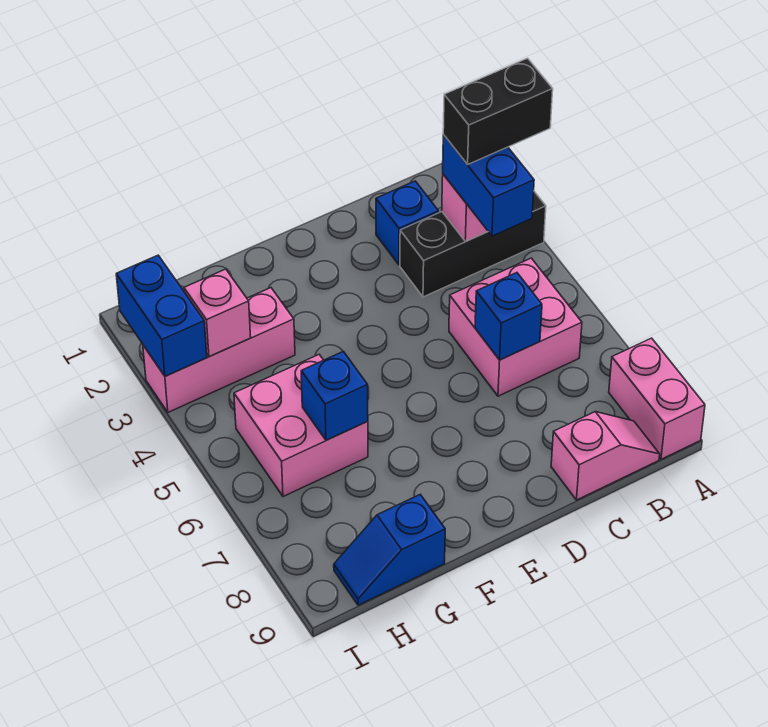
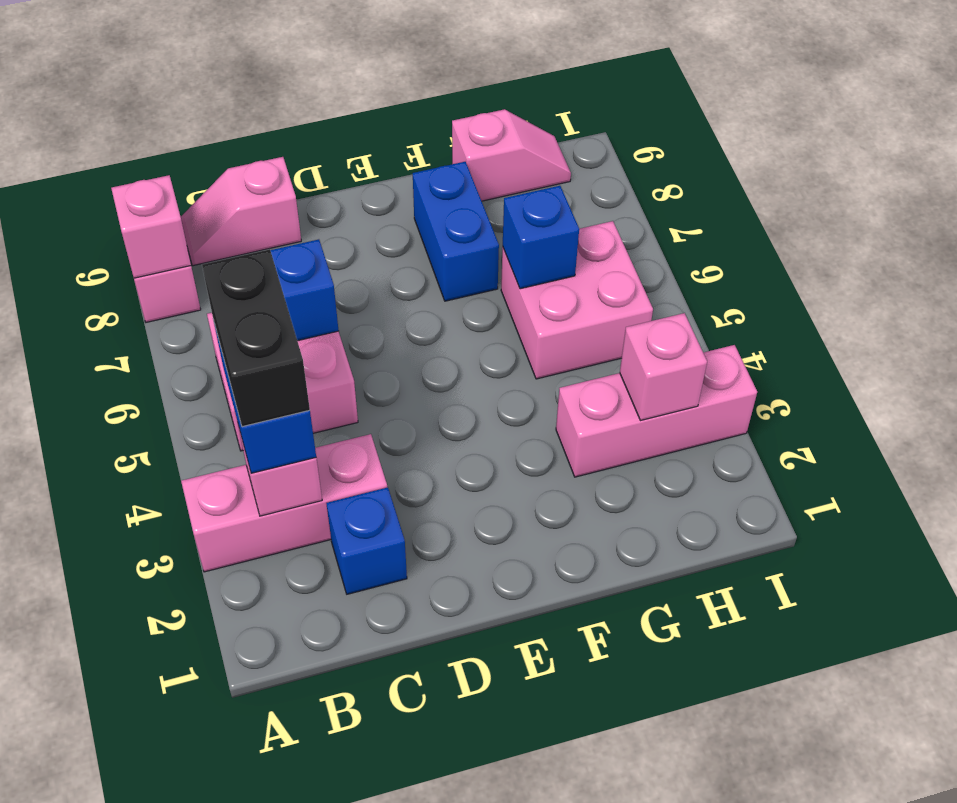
black brick A3:C3 level 1 -> pink brick A3:C3 level 1
black brick A3:B3 level 4 -> black brick B3:B4 level 4
none -> pink brick A8 level 2
blue slope G9:H9 level 1 top G -> pink slope G9:H9 level 1 top G
blue brick I2:I3 level 2 -> blue brick F7:F8 level 1

